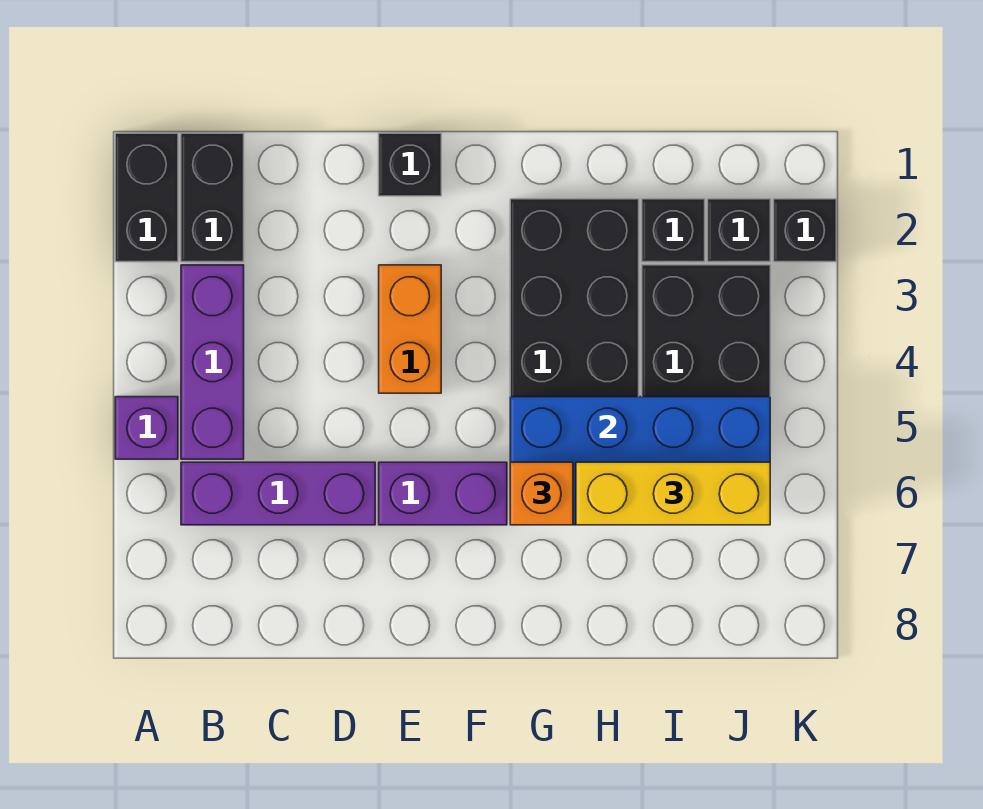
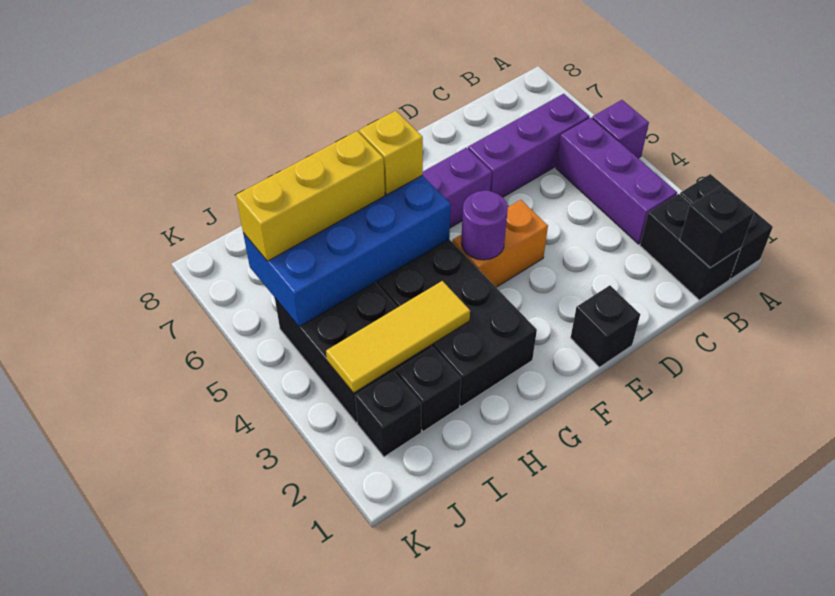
orange brick E3:E4 level 1 -> orange brick E4:F4 level 1
none -> purple round brick F4 level 2
orange brick G6 level 3 -> yellow brick G6 level 3
none -> yellow tile H3:J3 level 2
black brick K2 level 1 -> black brick B1 level 2

